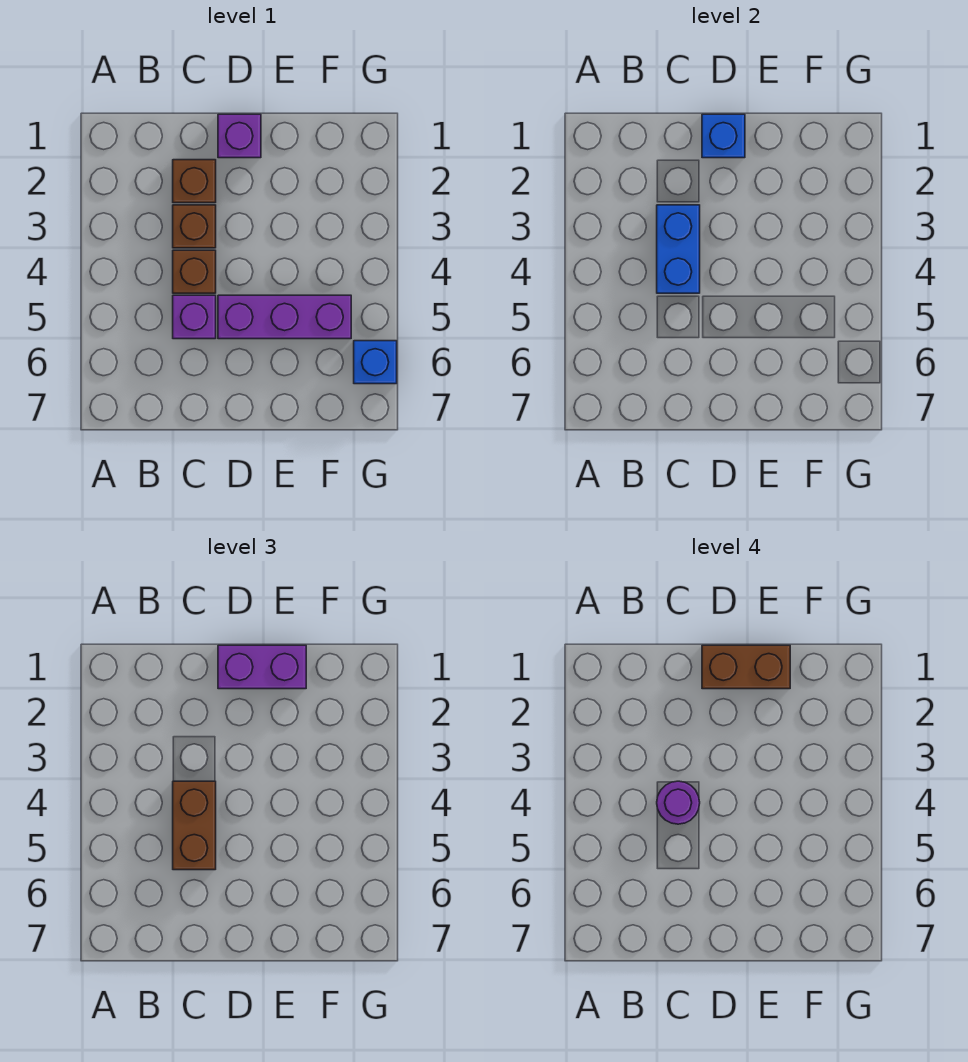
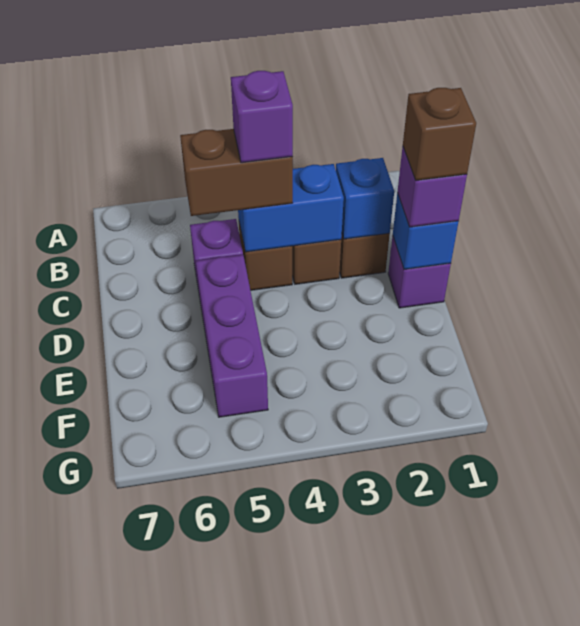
purple round brick C4 level 4 -> purple brick C4 level 4
purple brick D1:E1 level 3 -> purple brick D1 level 3
brown brick D1:E1 level 4 -> brown brick D1 level 4
blue brick G6 level 1 -> blue brick C2 level 2

